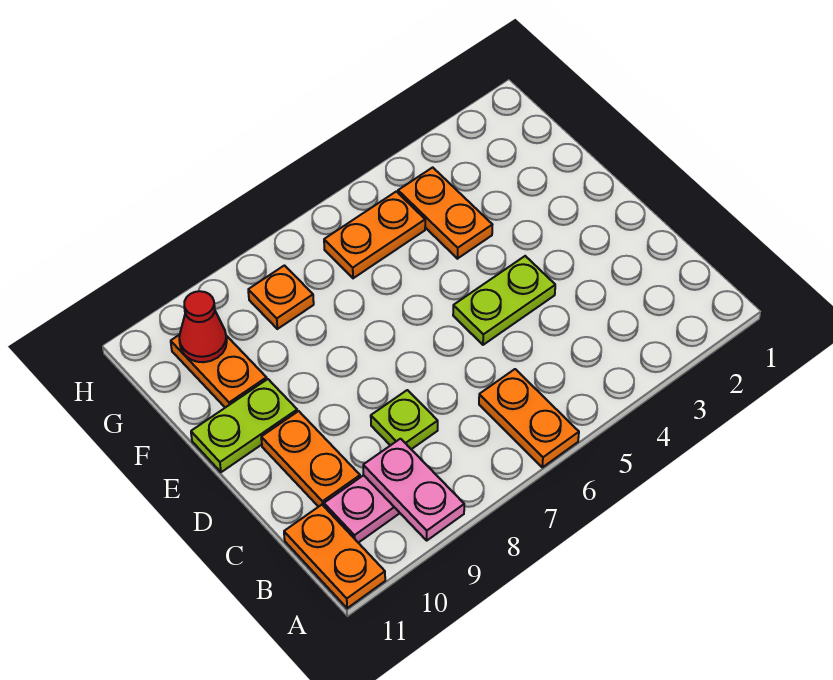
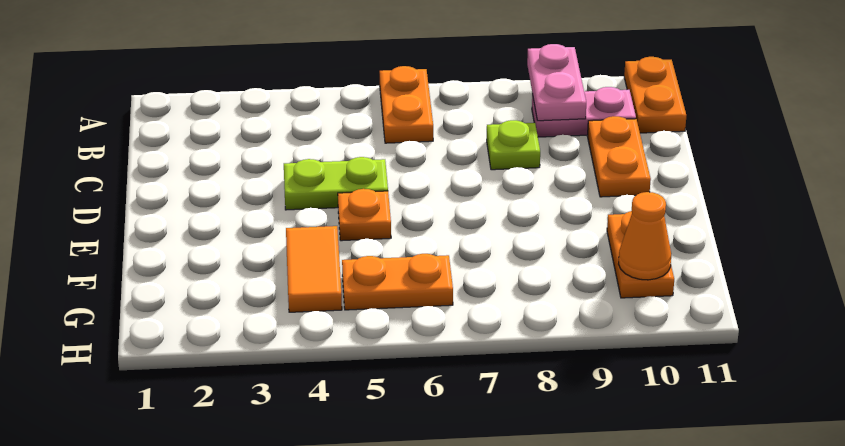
lime plate E10:E11 level 1 -> none
orange plate F4:G4 level 1 -> orange tile F4:G4 level 1
orange plate G8 level 1 -> orange plate E5 level 1
red cone G10 level 2 -> orange cone G10 level 2

